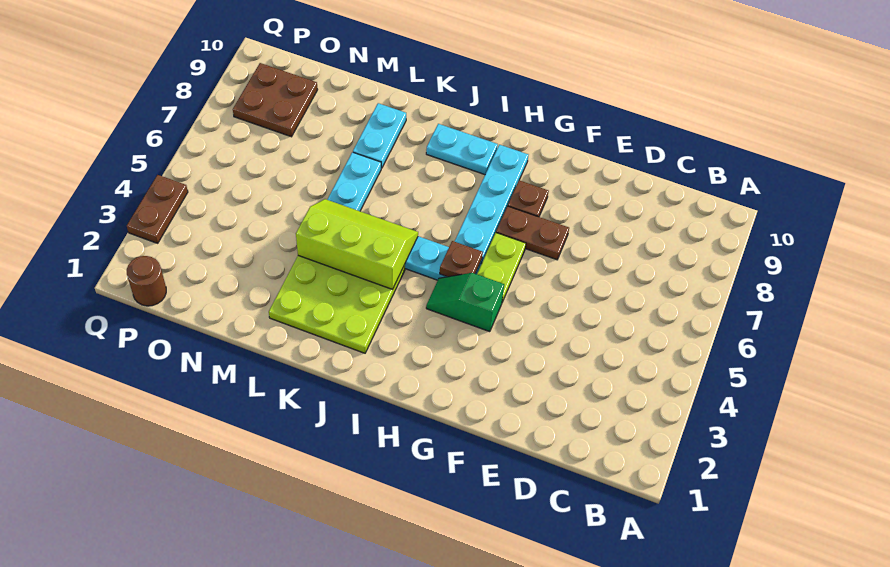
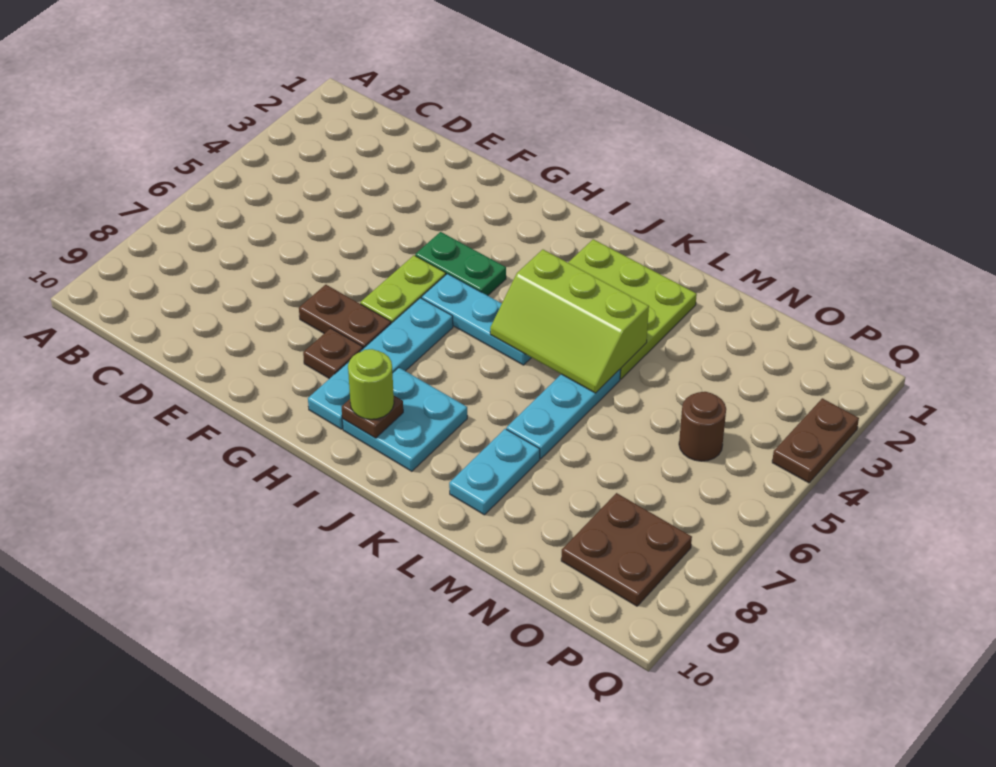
green slope G4:H4 level 1 top G -> green plate G4:H4 level 1
brown plate H5 level 2 -> brown plate I9 level 2
cyan plate I9:J9 level 1 -> cyan plate I8:J9 level 1
none -> lime round brick I9 level 3
brown round brick P1 level 1 -> brown round brick O5 level 1

